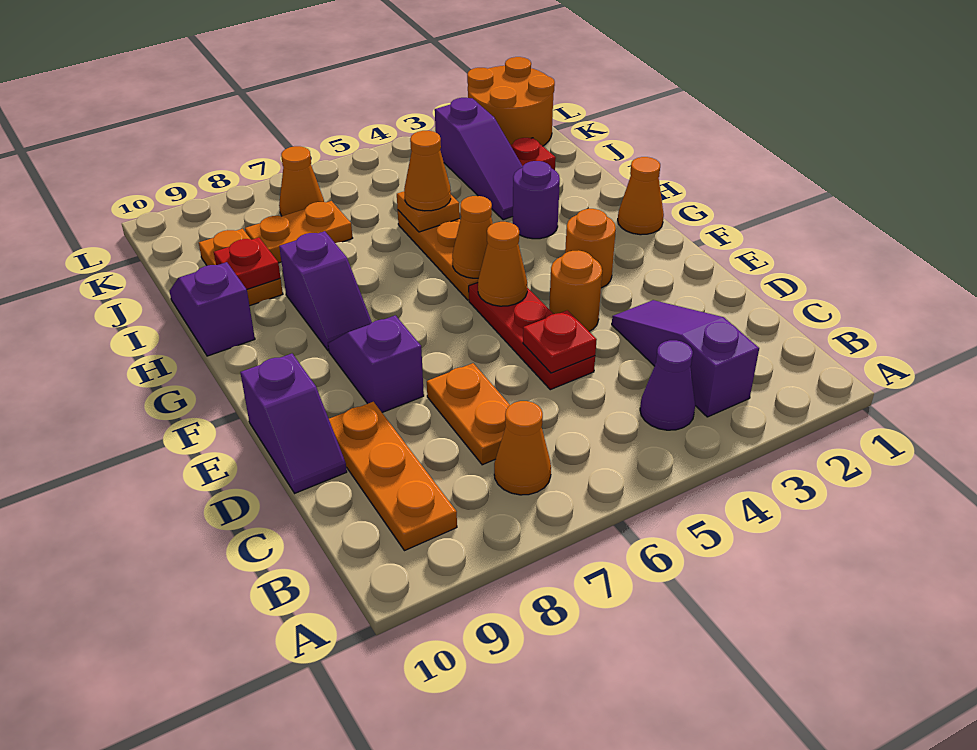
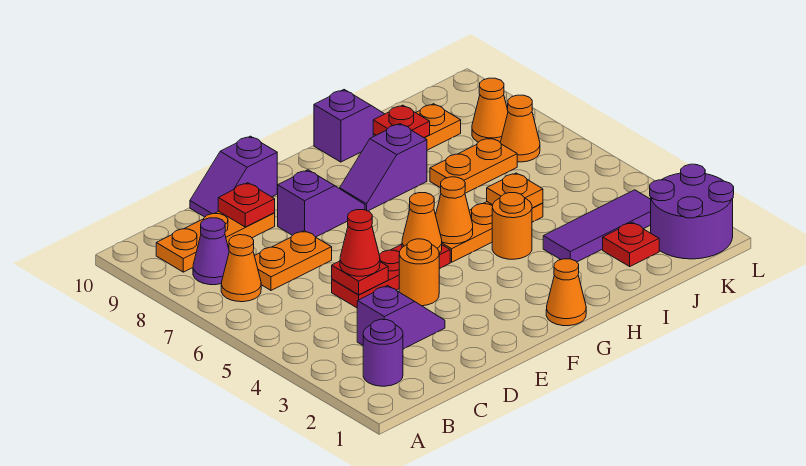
purple slope B3:D3 level 1 top B -> purple slope C3:D3 level 1 top C
purple cone B4 level 1 -> purple cone B8 level 1
none -> red cone D5 level 3
none -> red plate D9 level 2
orange round brick F3 level 1 -> orange round brick H4 level 1
purple round brick H3 level 1 -> purple round brick B2 level 1
purple slope I3:K3 level 1 top K -> purple tile I3:K3 level 1
orange cone I5 level 3 -> orange cone K8 level 1
orange plate J7:J8 level 1 -> orange plate I7:J7 level 1
orange round brick K1:L2 level 1 -> purple round brick K1:L2 level 1

